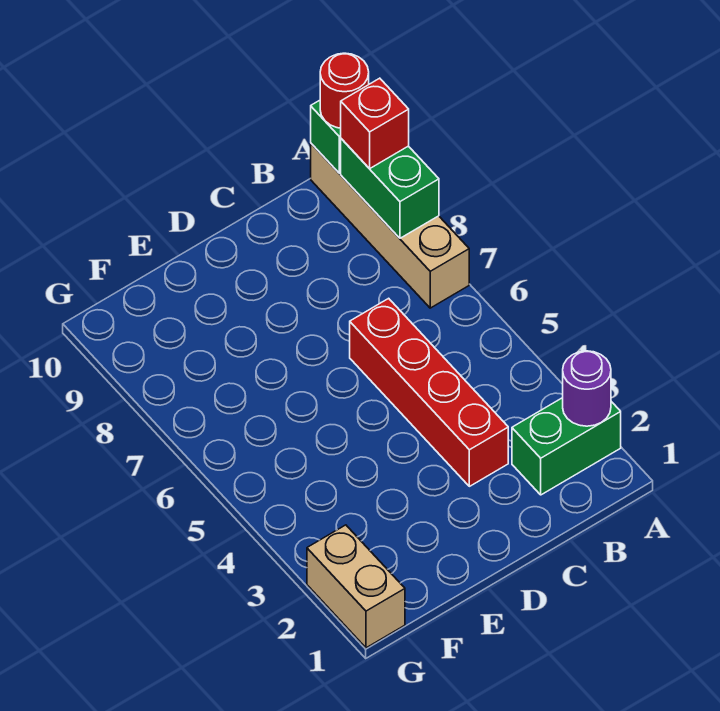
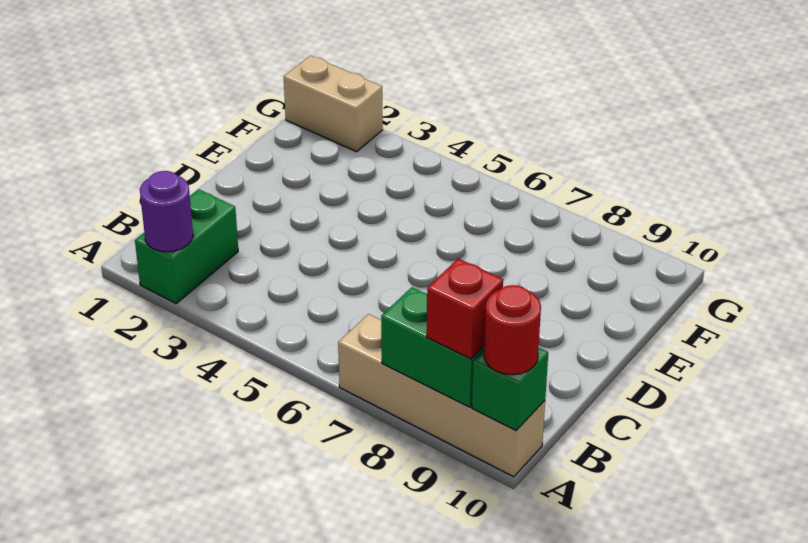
red brick C3:C6 level 1 -> none

